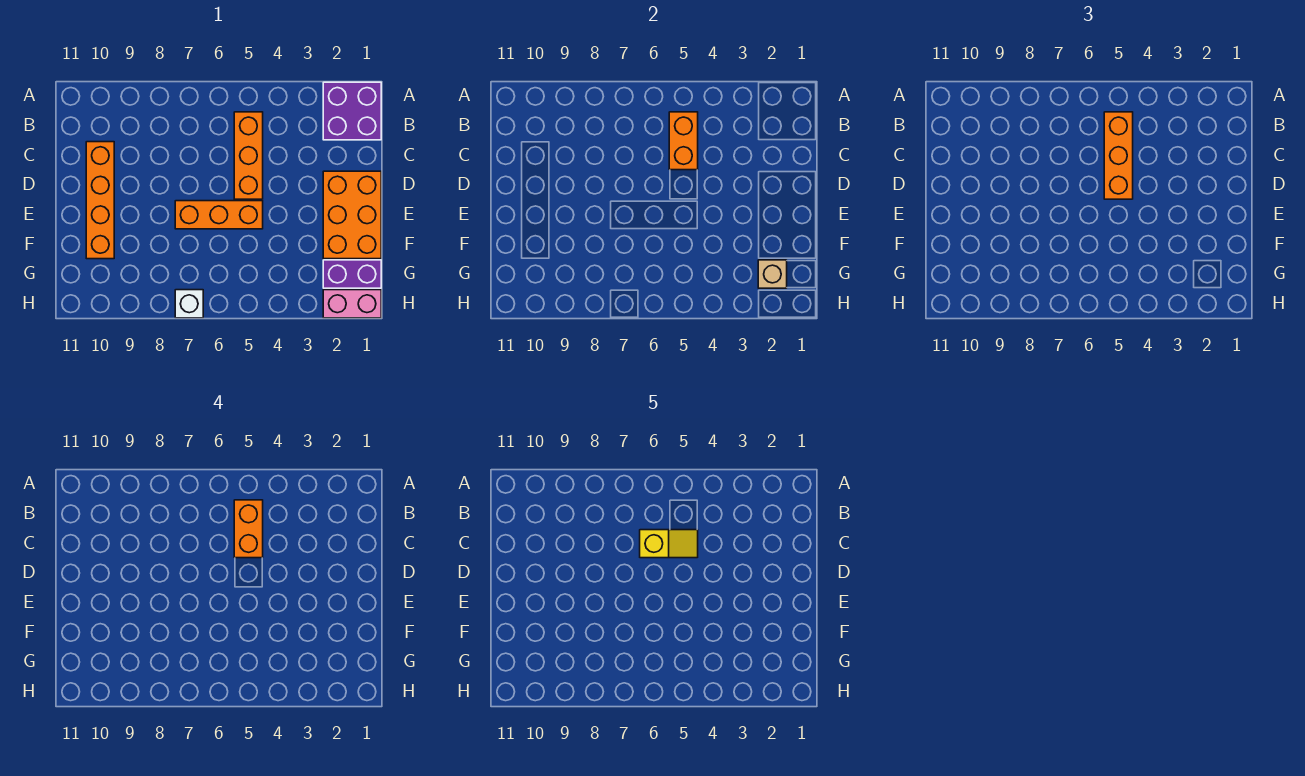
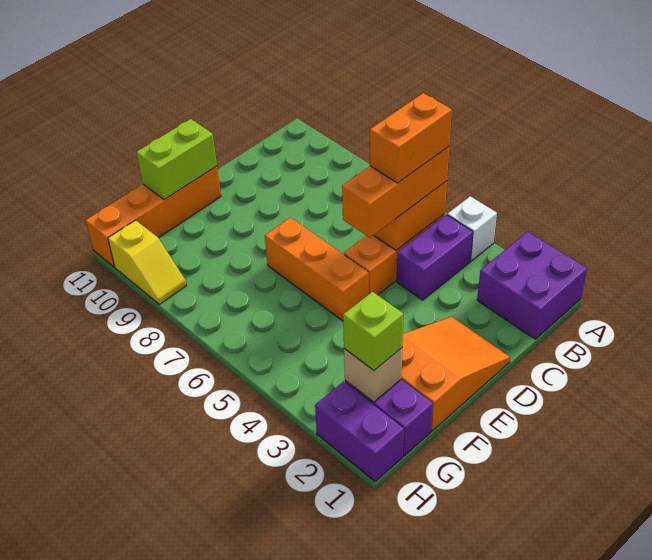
none -> purple brick B4:C4 level 1
yellow slope C5:C6 level 5 top 6 -> yellow slope H9:H10 level 1 top 10
orange brick C10:F10 level 1 -> orange brick E11:H11 level 1
orange brick D1:F2 level 1 -> orange slope D1:F2 level 1 top F
none -> lime brick E11:F11 level 2
none -> lime brick G2 level 3
pink brick H1:H2 level 1 -> purple brick H1:H2 level 1
white brick H7 level 1 -> white brick A4 level 1

